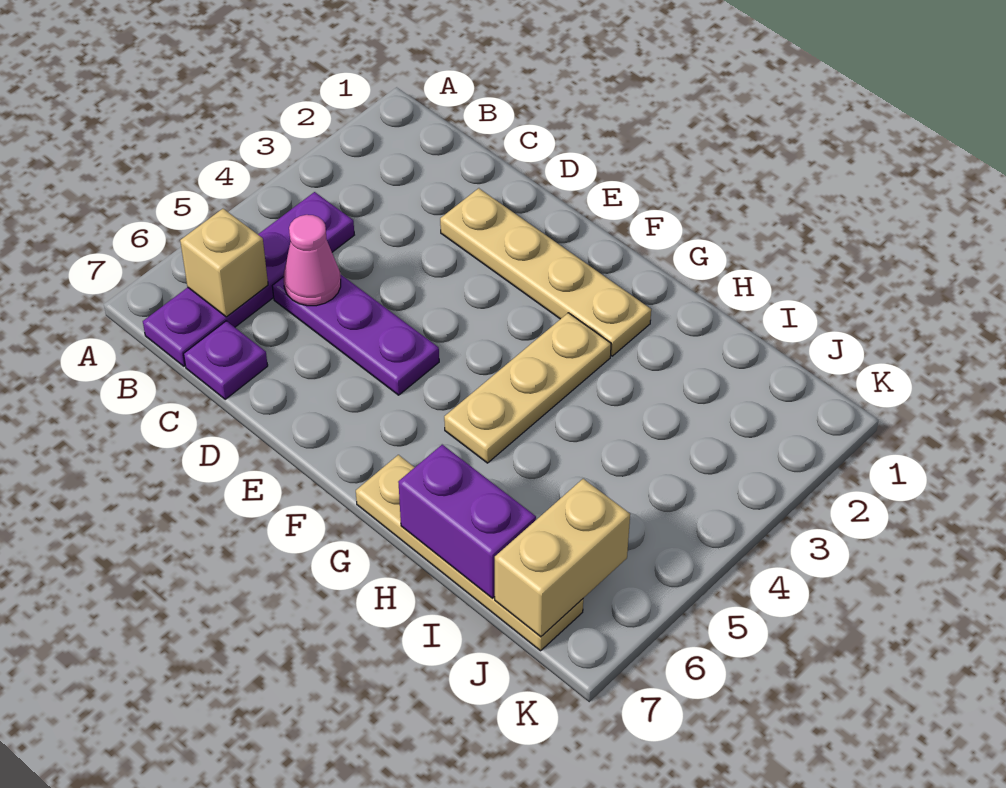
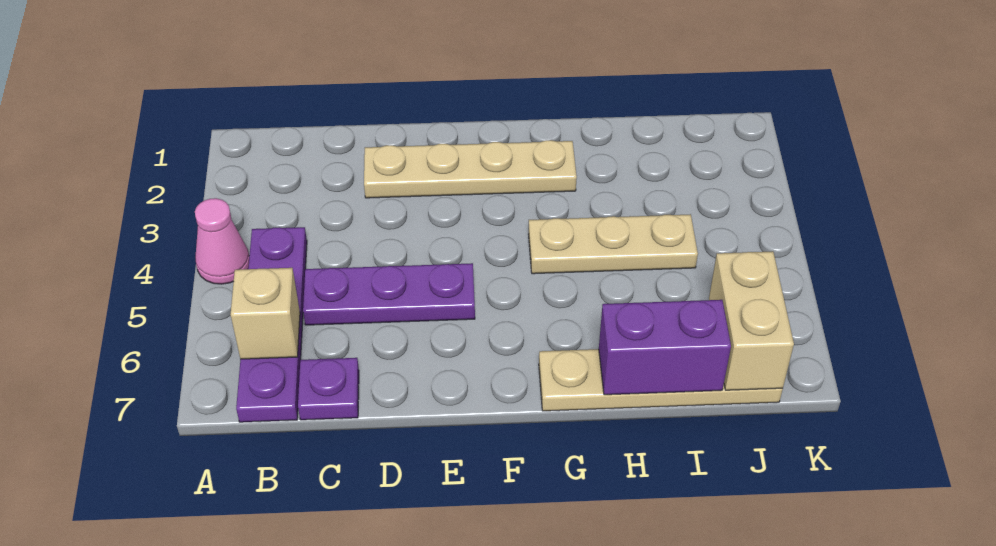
pink cone C5 level 2 -> pink cone A4 level 1
tan plate G3:G5 level 1 -> tan plate G4:I4 level 1

